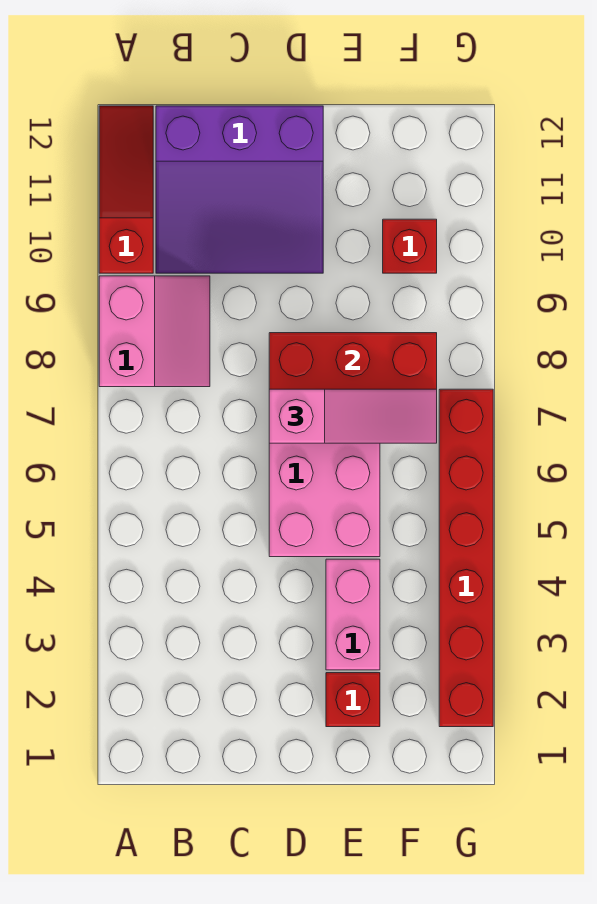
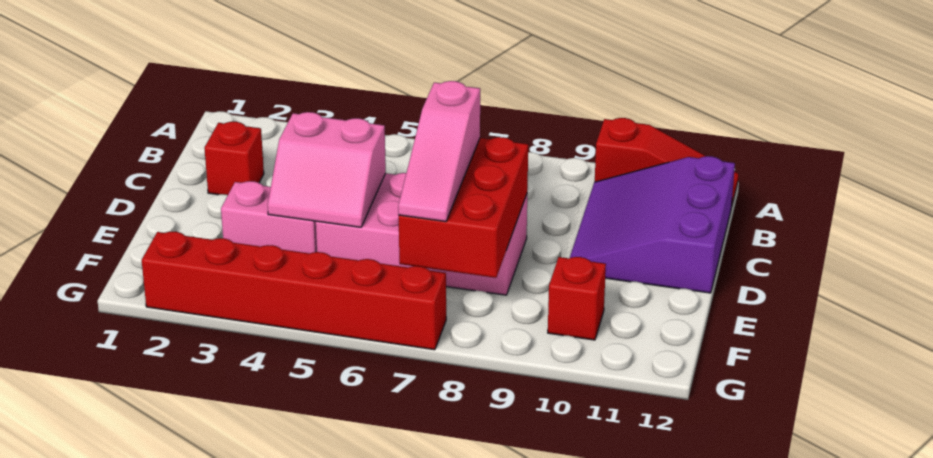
pink slope A8:B9 level 1 top A -> pink slope D4:E5 level 2 top D
red brick E2 level 1 -> red brick C2 level 1

